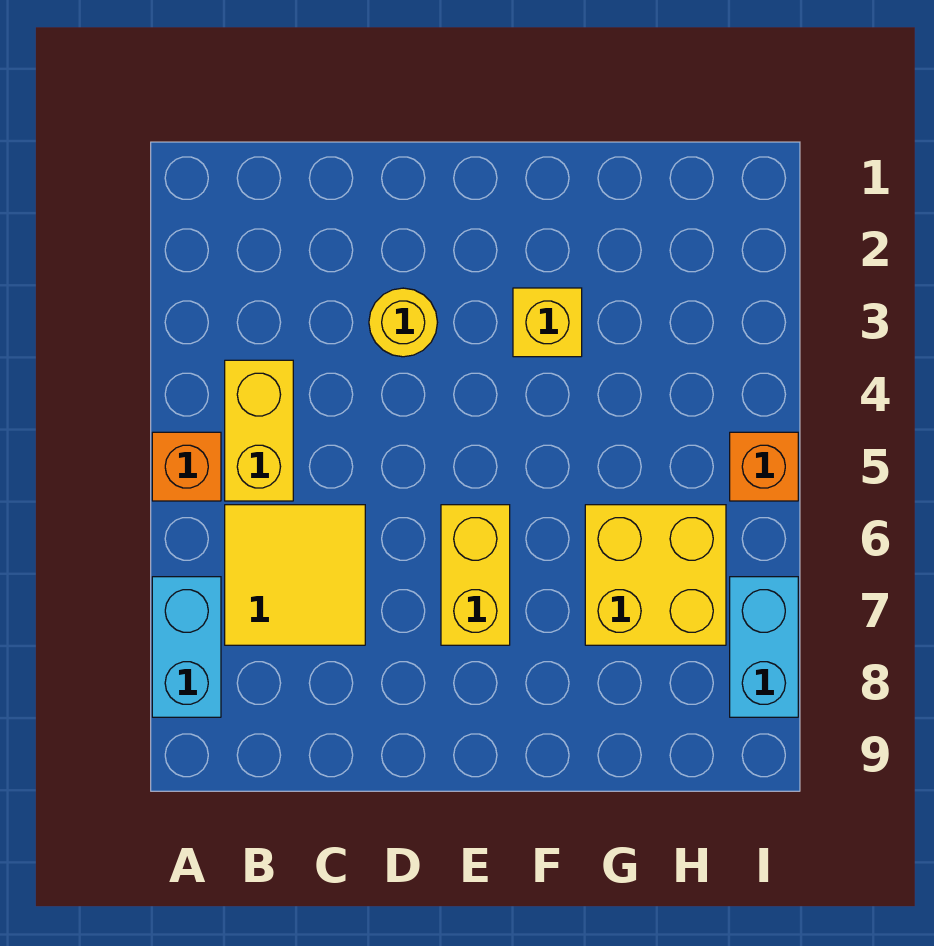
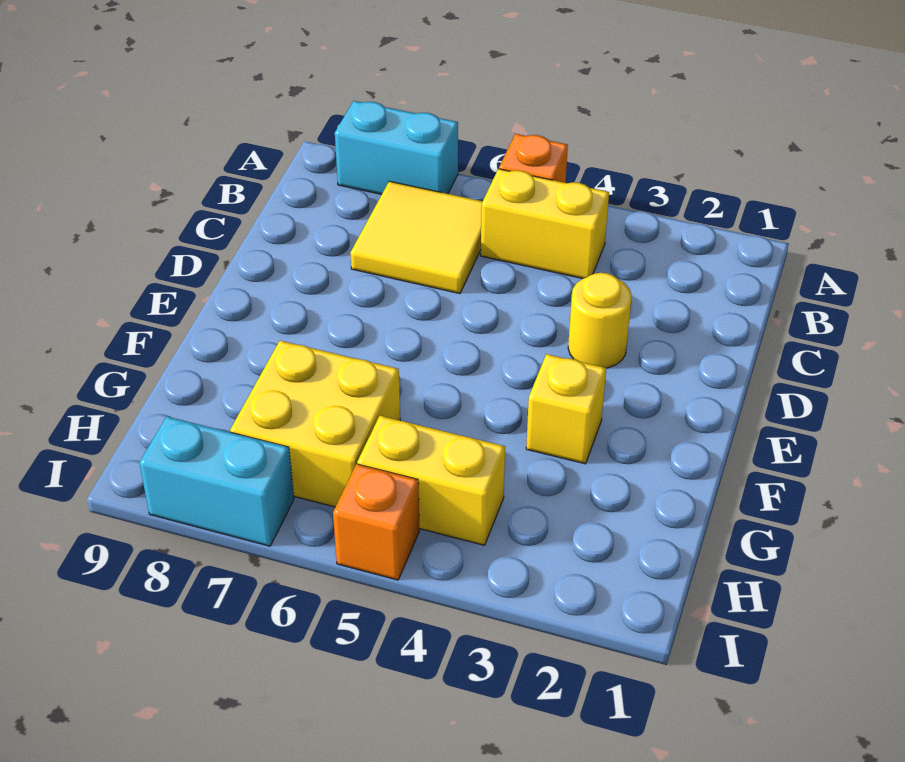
yellow brick E6:E7 level 1 -> yellow brick H4:H5 level 1

